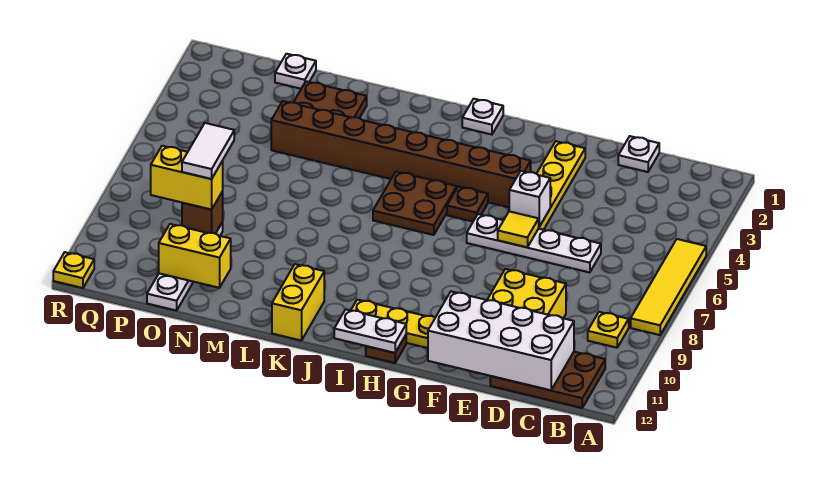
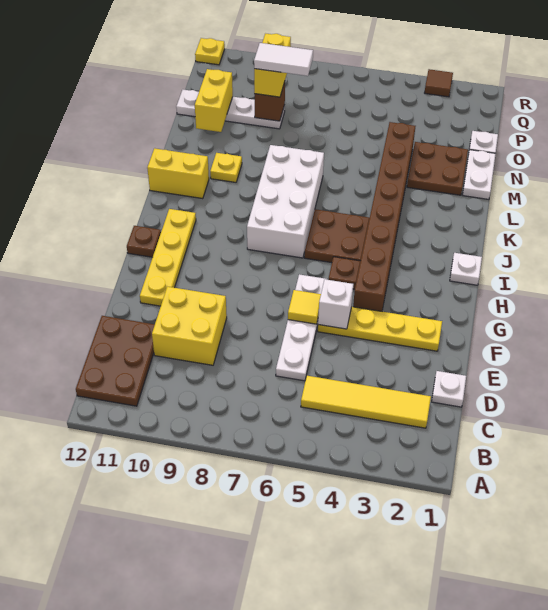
yellow tile A5:A8 level 1 -> yellow tile C2:C5 level 1
yellow plate B9 level 1 -> yellow plate L10 level 1
white brick C11:F12 level 2 -> white brick I7:L8 level 1
white plate H12:I12 level 2 -> white plate M1:N1 level 1
none -> brown tile R3 level 1

